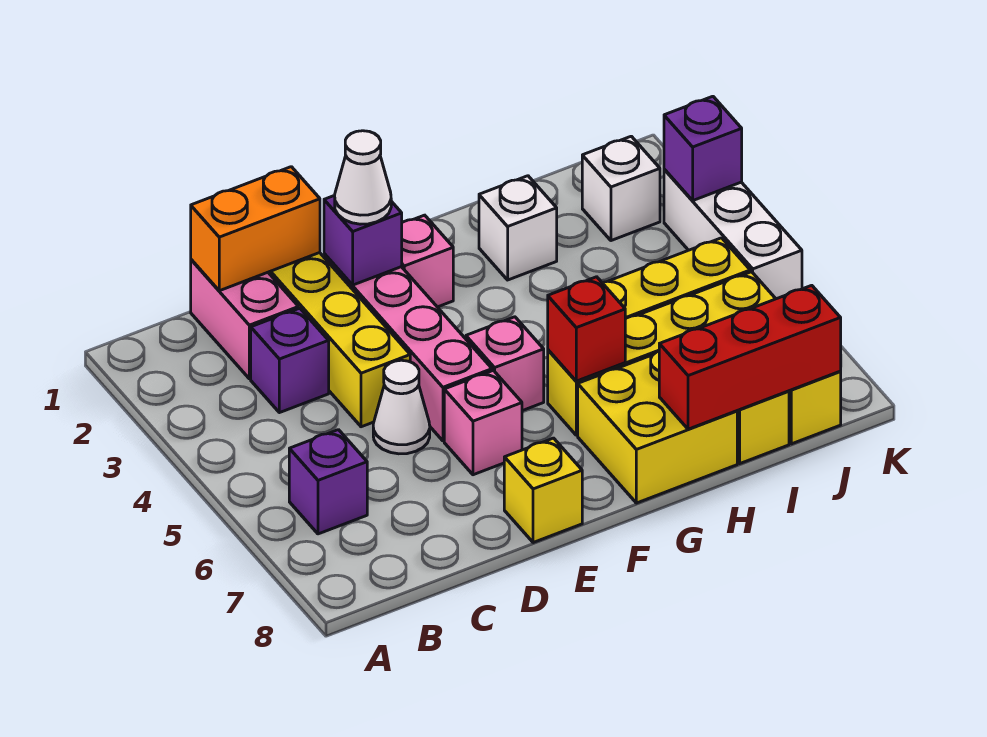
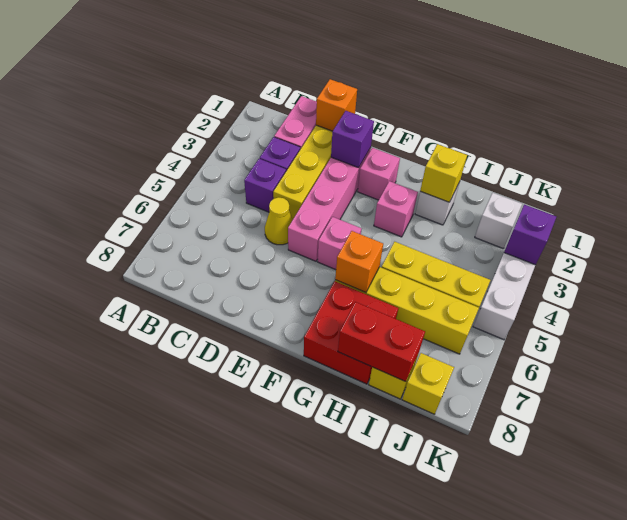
purple brick B6 level 1 -> purple brick C4 level 1
orange brick C1:D1 level 2 -> orange brick D1 level 2
white cone D5 level 1 -> yellow cone D5 level 1
white cone E2 level 3 -> none
pink brick E6 level 1 -> pink brick G3 level 1
yellow brick E8 level 1 -> yellow brick H2 level 2
red brick G6 level 2 -> orange brick G6 level 2
yellow brick G7:H8 level 1 -> red brick G7:H8 level 1
red brick H8:J8 level 2 -> red brick H8:I8 level 2

